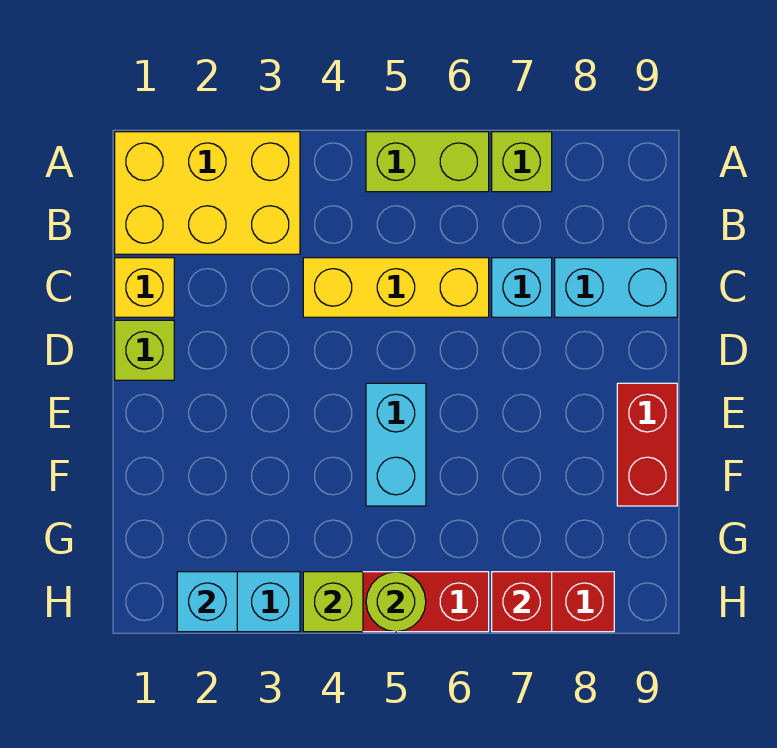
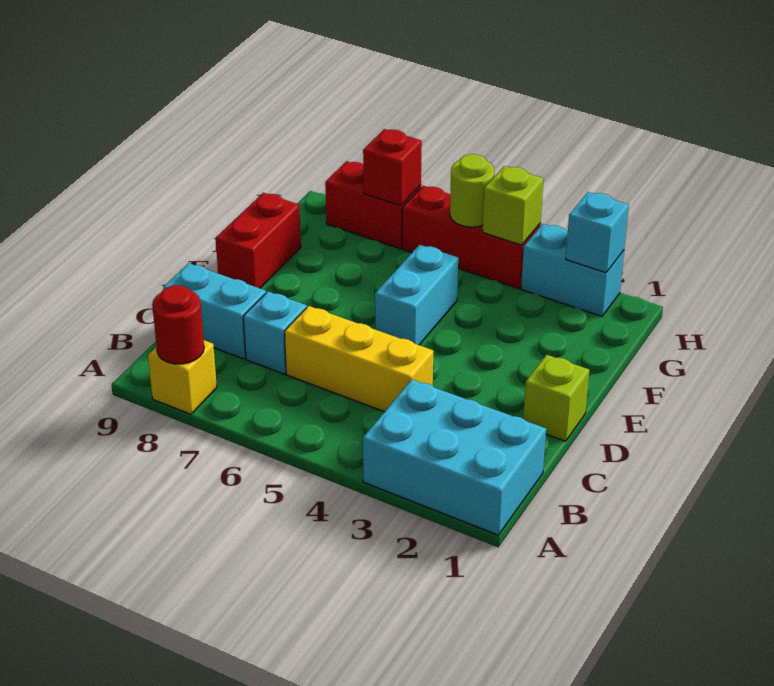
yellow brick A1:B3 level 1 -> cyan brick A1:B3 level 1
lime brick A5:A6 level 1 -> none
lime brick A7 level 1 -> none
none -> red round brick A8 level 2
yellow brick C1 level 1 -> yellow brick A8 level 1

